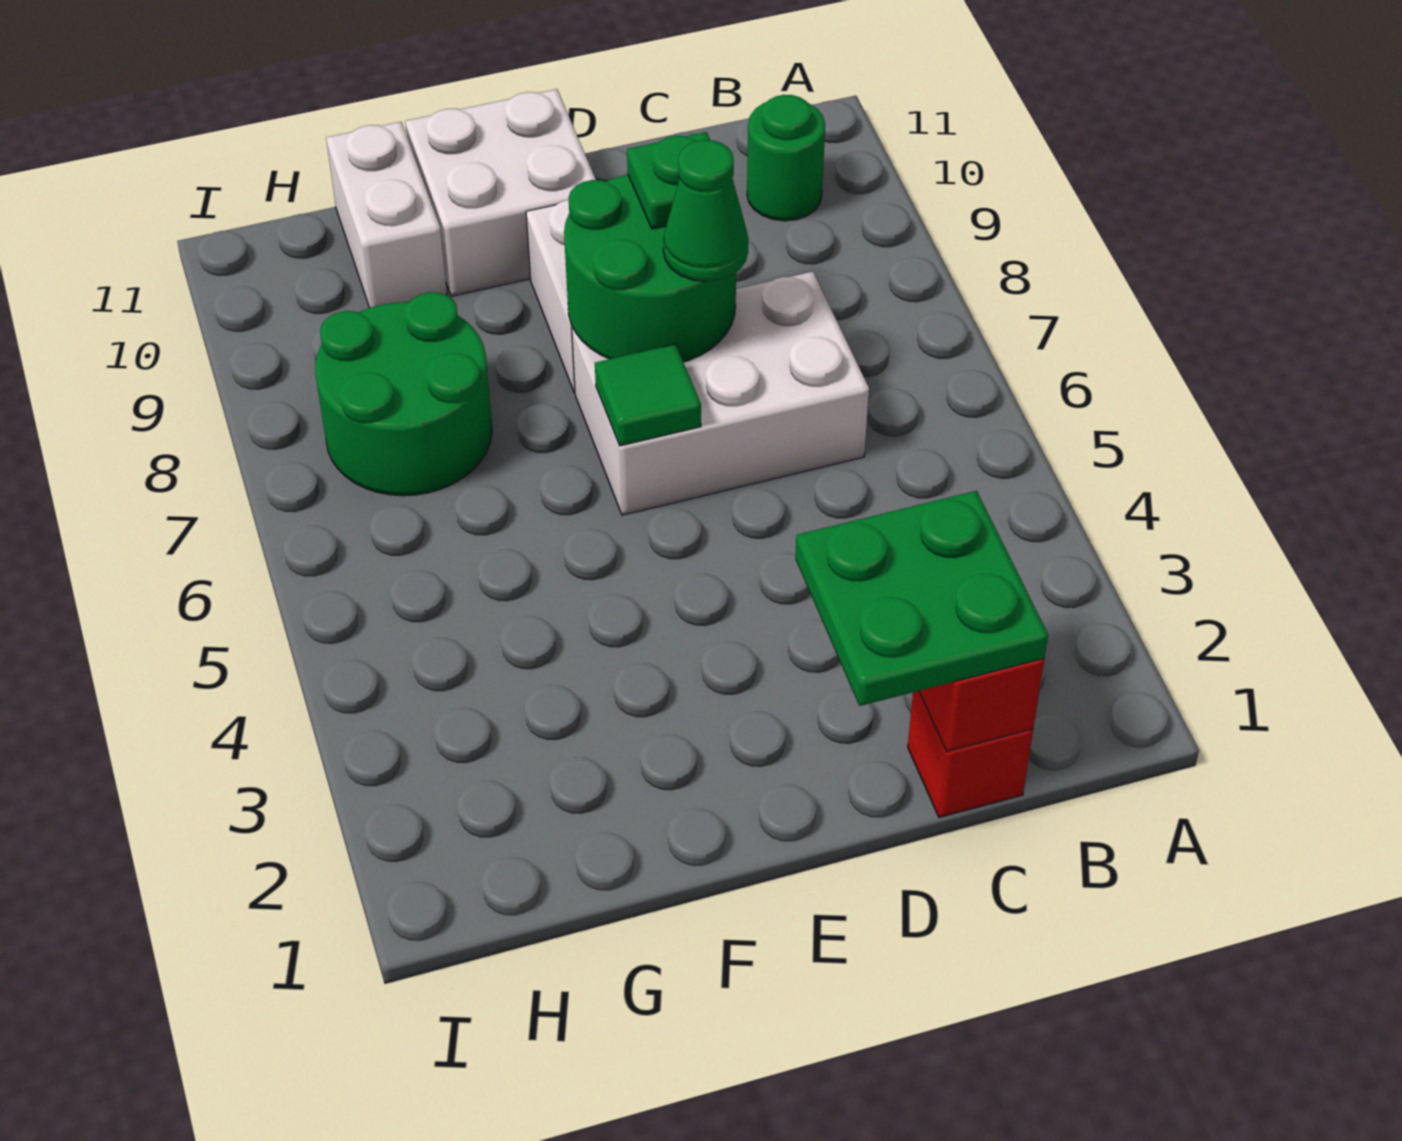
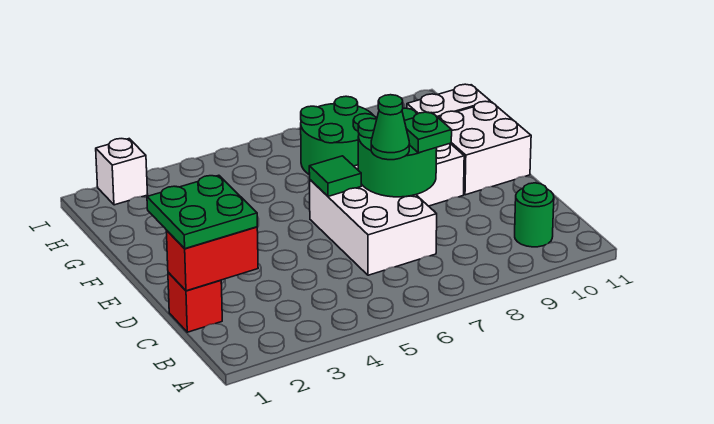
none -> white brick I2 level 1

